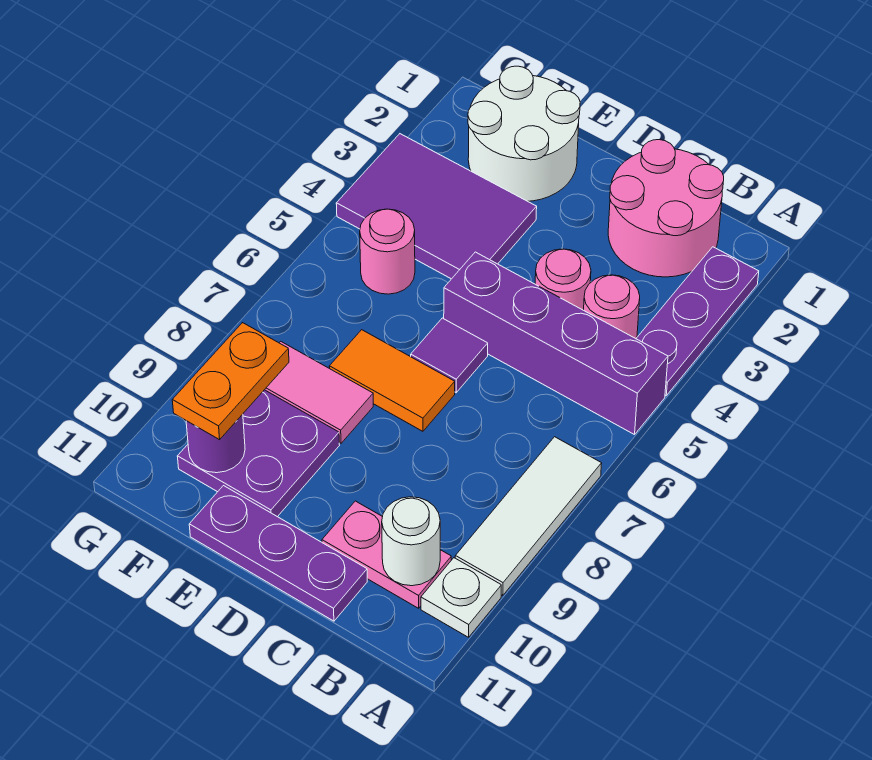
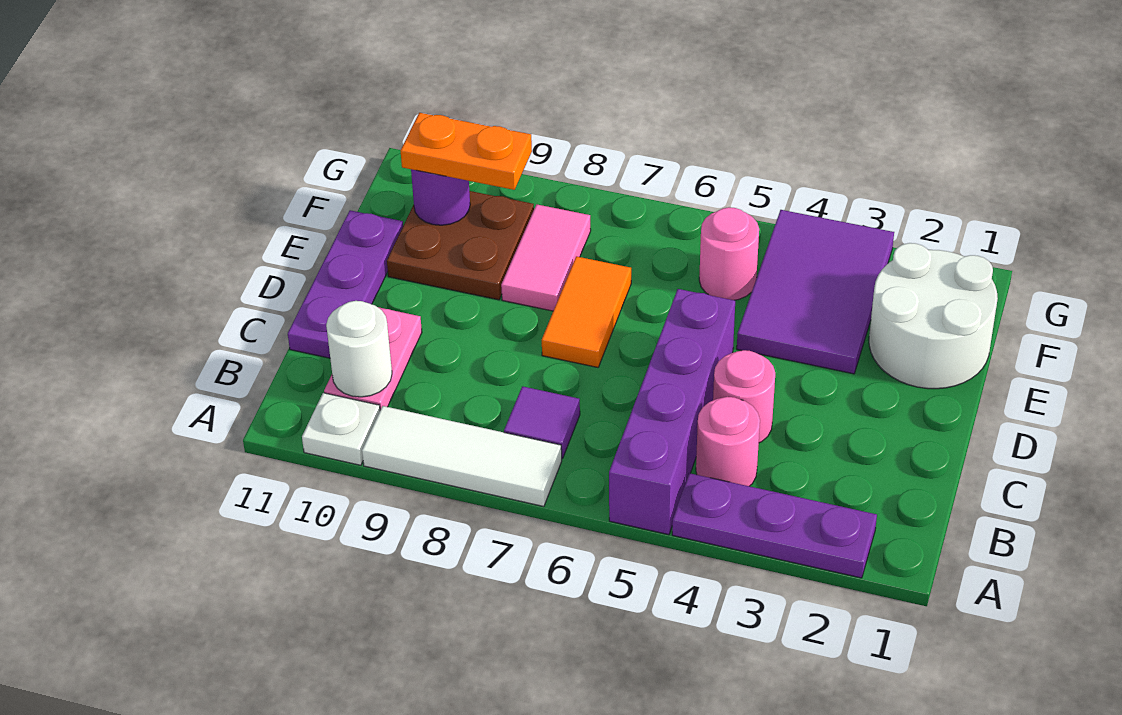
pink round brick B1:C2 level 1 -> none
purple tile D6 level 1 -> purple tile B7 level 1
purple plate E9:F10 level 1 -> brown plate E9:F10 level 1

